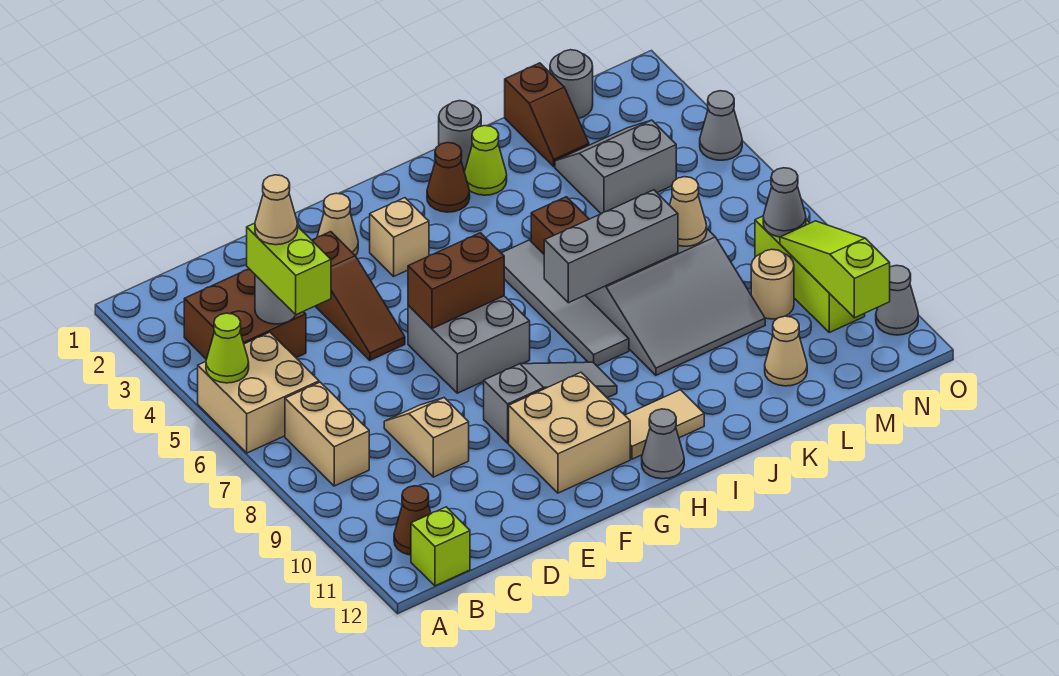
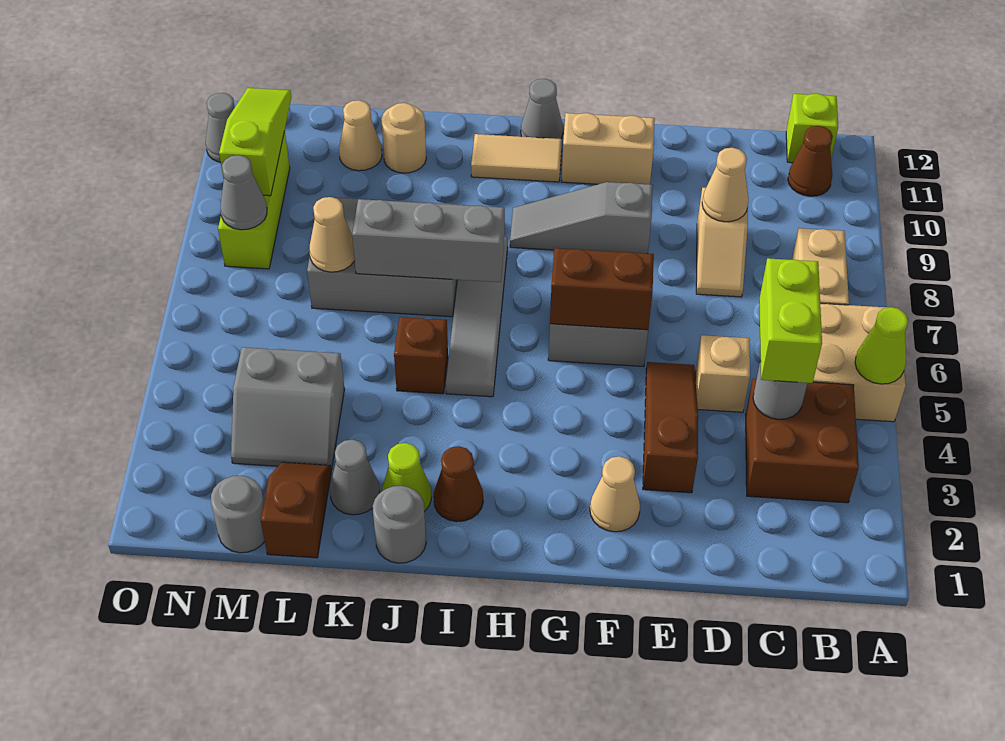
tan cone C4 level 4 -> tan cone D9 level 2
tan brick F10:G11 level 1 -> tan brick F11:G11 level 1
tan brick G3 level 1 -> tan brick D5 level 1
tan round brick M9 level 1 -> tan round brick K11 level 1
lime slope N9:N11 level 2 top 11 -> lime slope N9:N11 level 2 top 9
grey cone O4 level 1 -> grey cone K2 level 1

